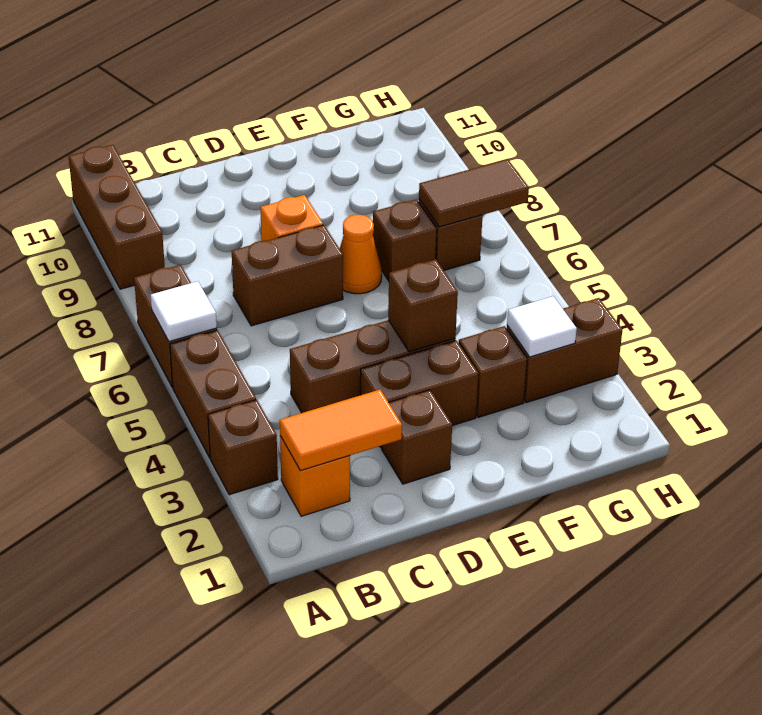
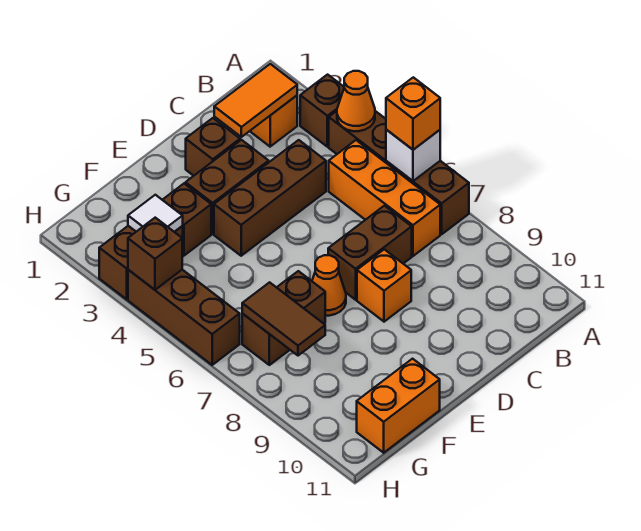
none -> orange cone A4 level 2
white tile A6 level 2 -> white brick A6 level 2
none -> orange brick A6 level 3
brown brick A9:A11 level 1 -> brown brick H4:H6 level 1
none -> orange brick B5:B7 level 1
brown brick E4 level 2 -> brown brick H4 level 2
none -> orange brick F11:G11 level 1
brown tile G7:H7 level 2 -> brown tile G7:G8 level 2

